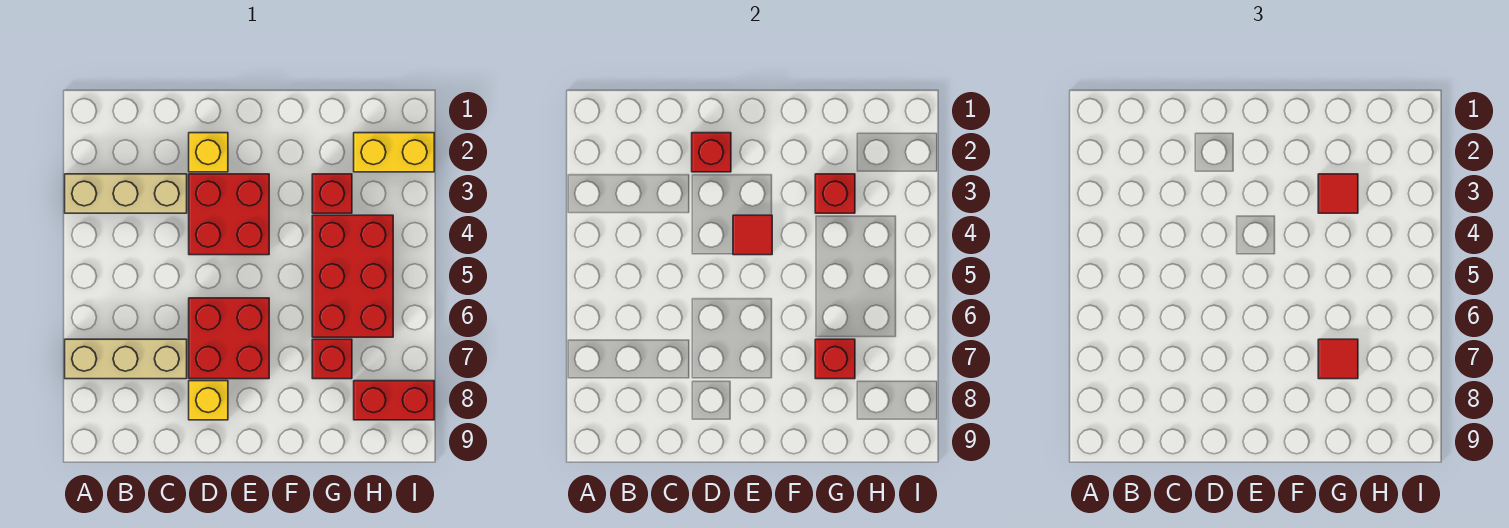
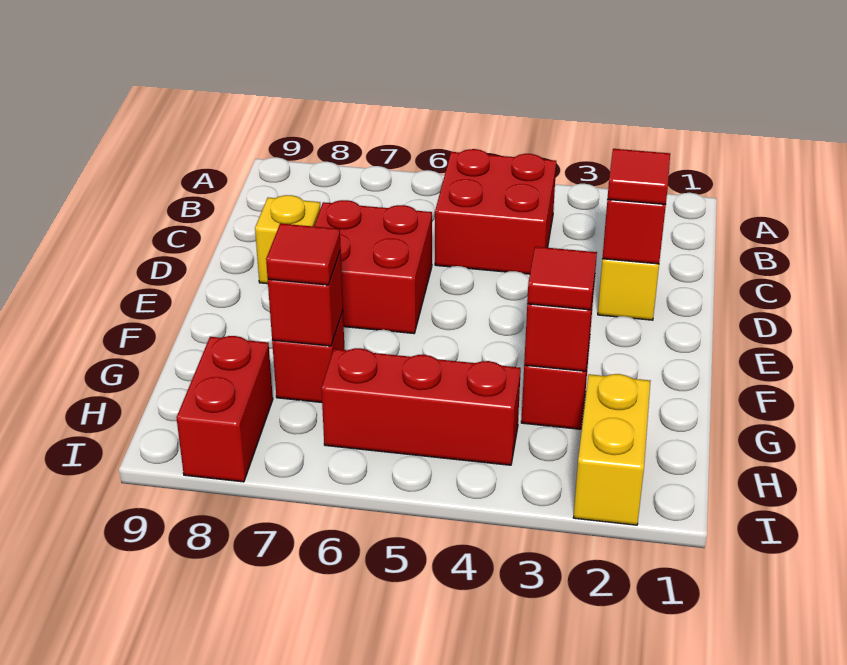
tan brick A3:C3 level 1 -> none
tan brick A7:C7 level 1 -> none
red brick D3:E4 level 1 -> red brick B4:C5 level 1
red tile E4 level 2 -> red tile D2 level 3
red brick G4:H6 level 1 -> red brick H4:H6 level 1

